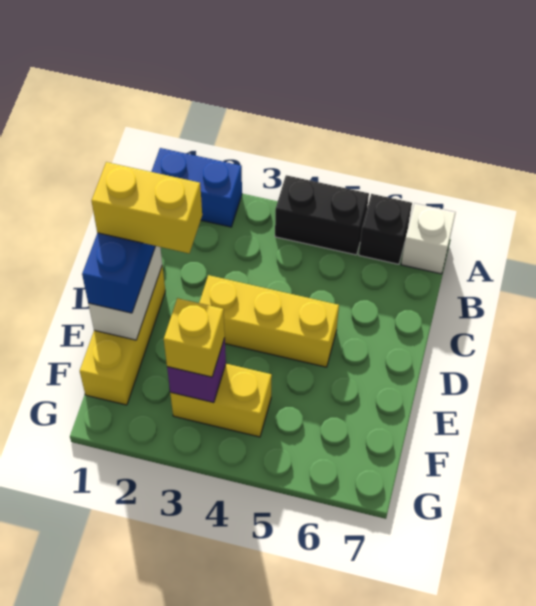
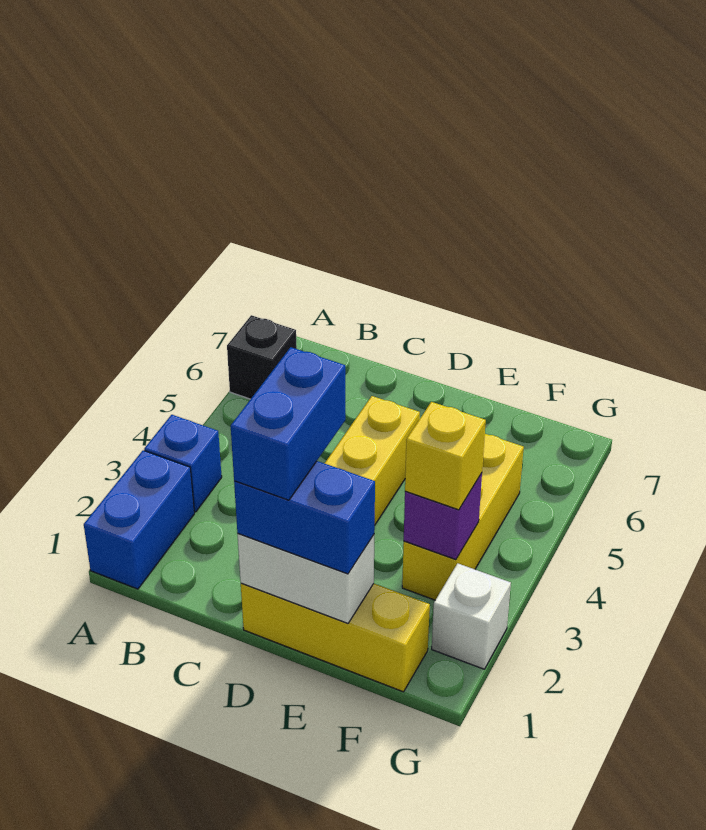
none -> blue brick A3 level 1
black brick A4:A5 level 1 -> none
white brick A7 level 1 -> white brick G2 level 1
yellow brick D1:D2 level 4 -> blue brick D1:D2 level 4
yellow brick F3:F4 level 1 -> yellow brick F3:F5 level 1

